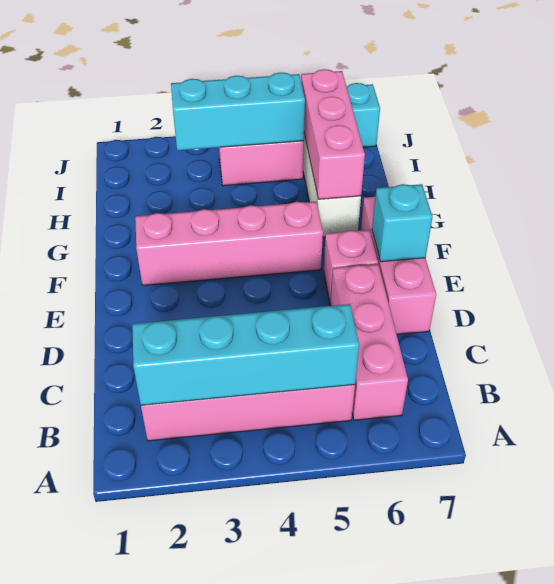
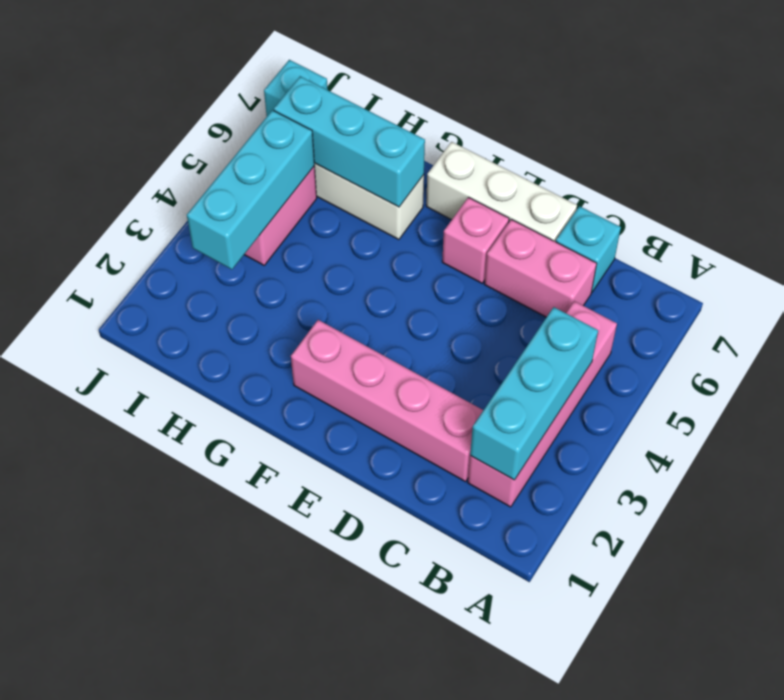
cyan brick B2:B5 level 2 -> cyan brick B2:B4 level 2
pink brick B6:D6 level 1 -> pink brick C6:D6 level 1
pink brick D7:F7 level 1 -> white brick D7:F7 level 1
cyan brick E7 level 2 -> cyan brick C7 level 1
pink brick F2:F5 level 1 -> pink brick C2:F2 level 1
pink brick G6:I6 level 2 -> cyan brick G6:I6 level 2

